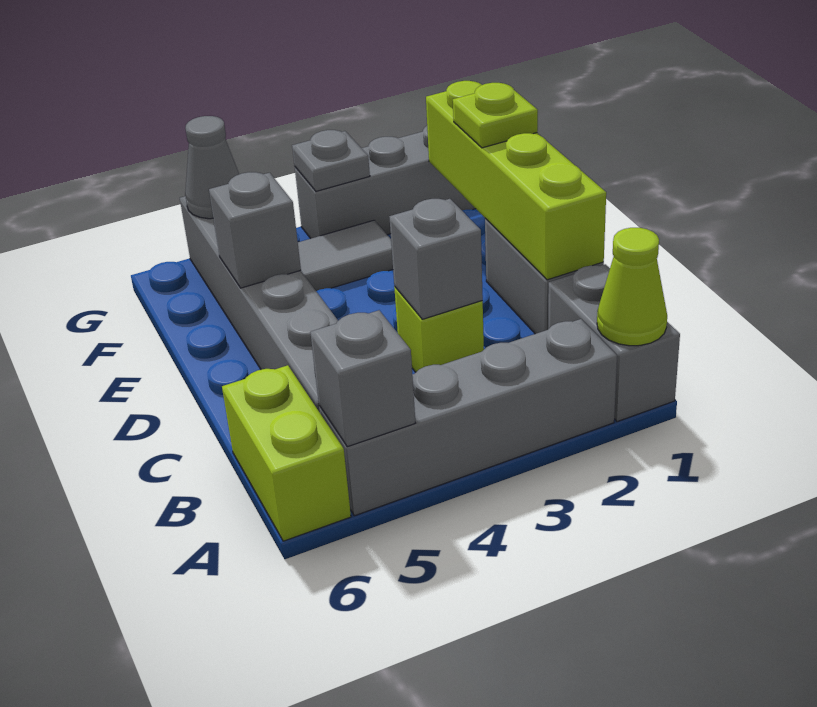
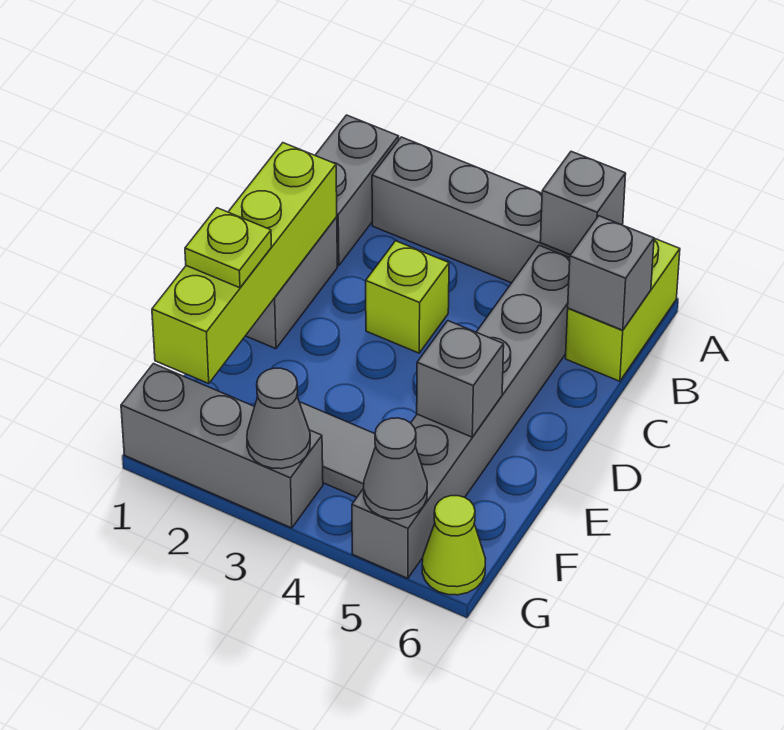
lime cone A1 level 2 -> lime cone G6 level 1
grey brick C3 level 2 -> grey brick B6 level 2
grey plate G3 level 2 -> grey cone G3 level 2

